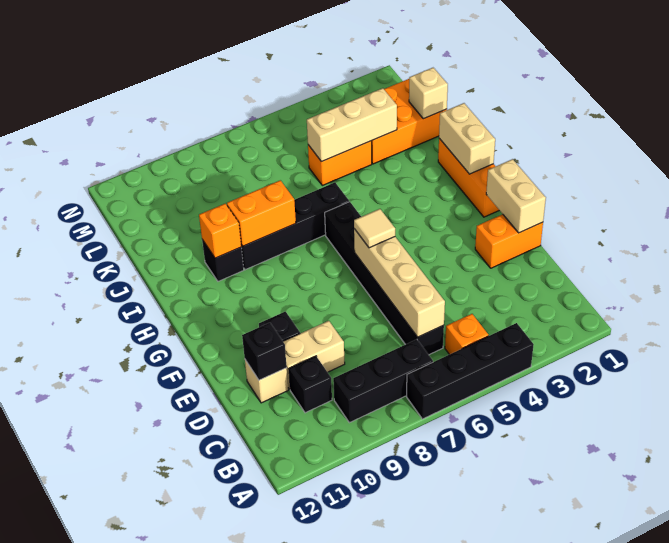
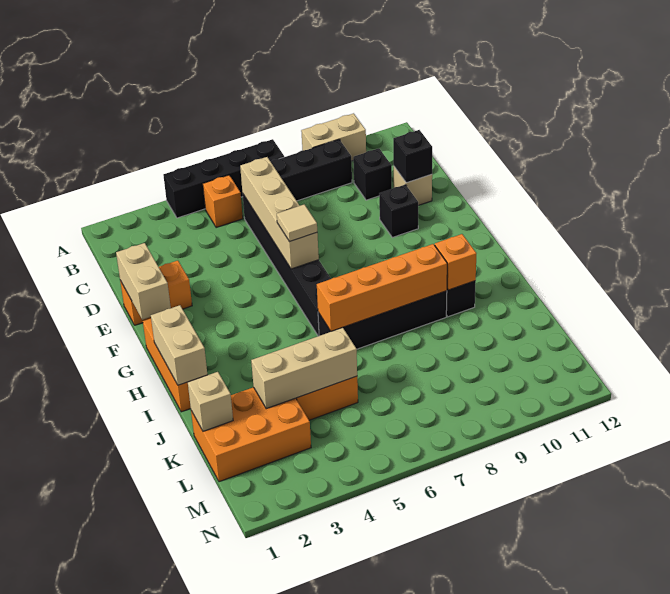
tan brick D9:D10 level 1 -> tan brick A9:A10 level 1
orange brick I8:I9 level 2 -> orange brick I6:I9 level 2

